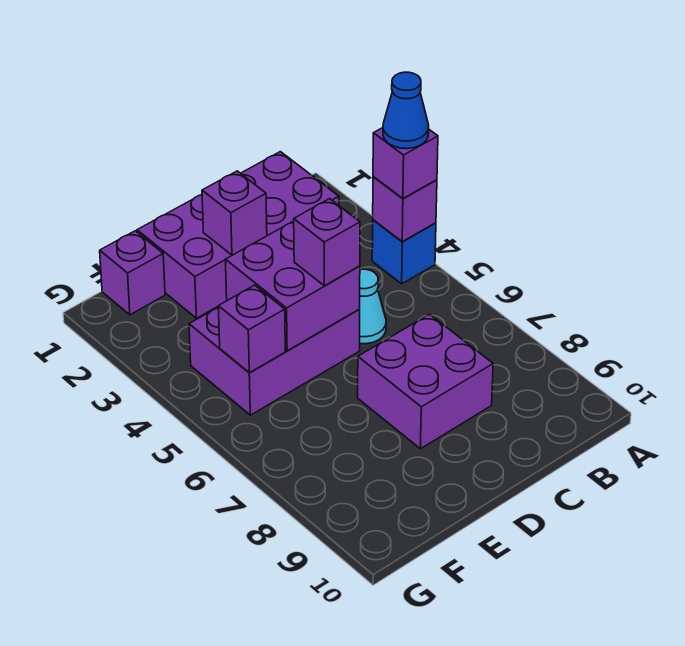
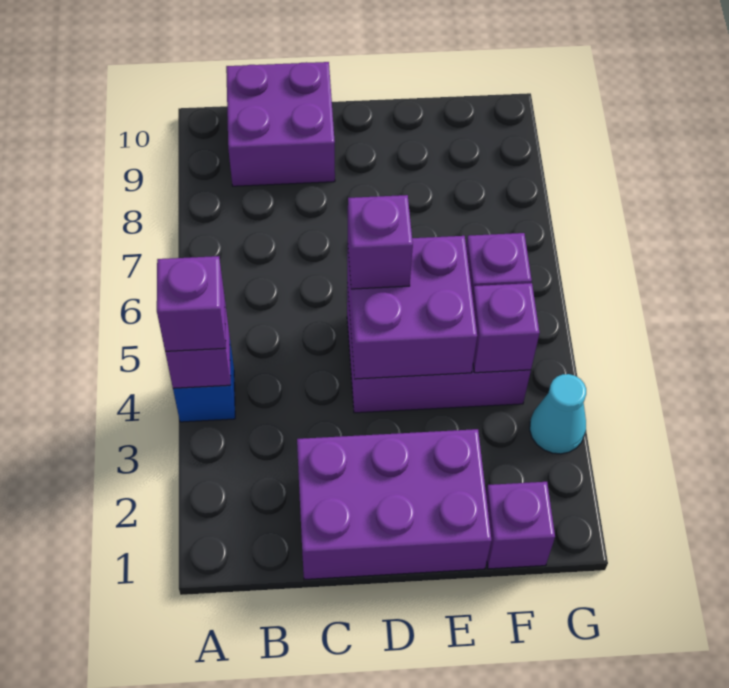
blue cone A4 level 4 -> none
purple brick B1:E2 level 1 -> purple brick C1:E2 level 1
cyan cone C5 level 1 -> cyan cone G3 level 1
purple brick C7:D8 level 1 -> purple brick B9:C10 level 1
purple brick D2 level 2 -> purple brick F4 level 2

